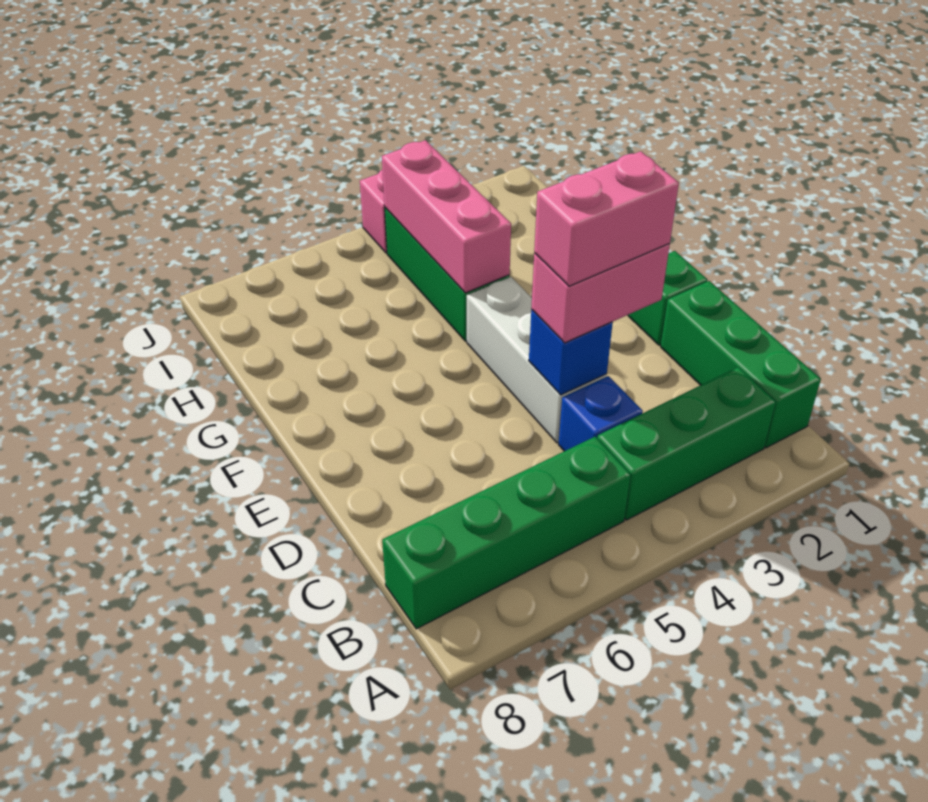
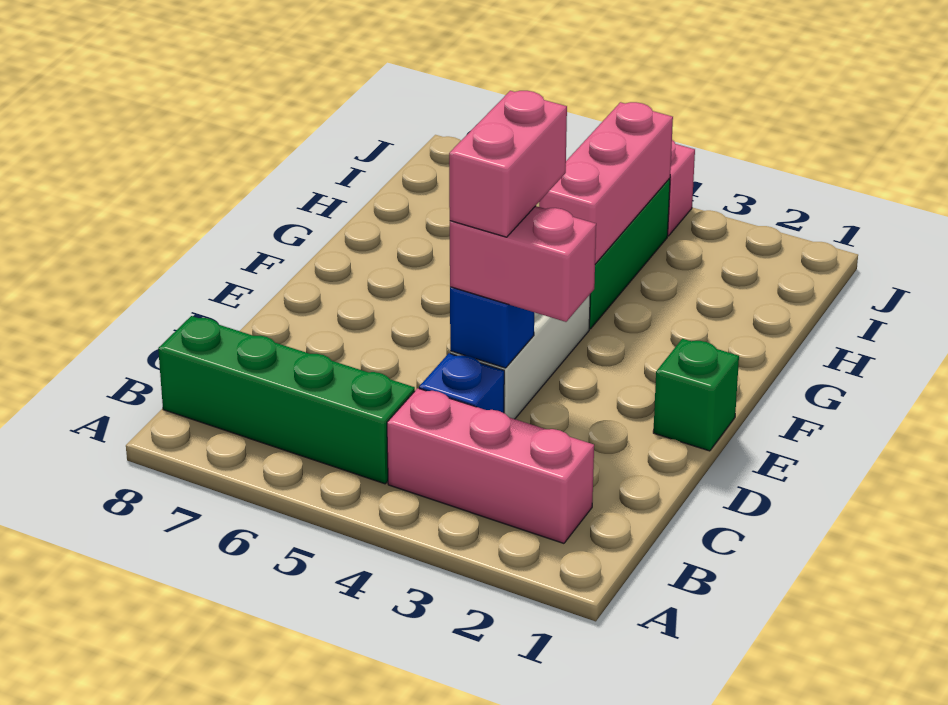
green brick B1:D1 level 1 -> none
green brick B2:B4 level 1 -> pink brick B2:B4 level 1
pink brick D3:D4 level 4 -> pink brick D4:E4 level 4

